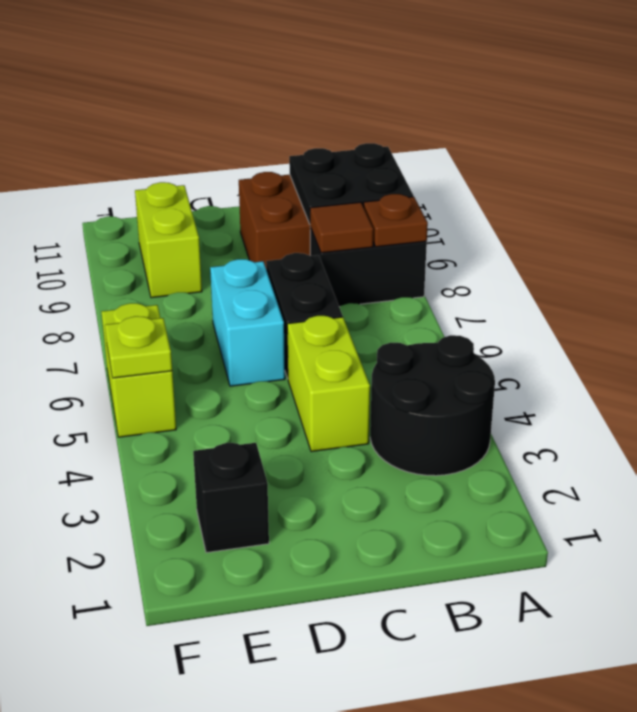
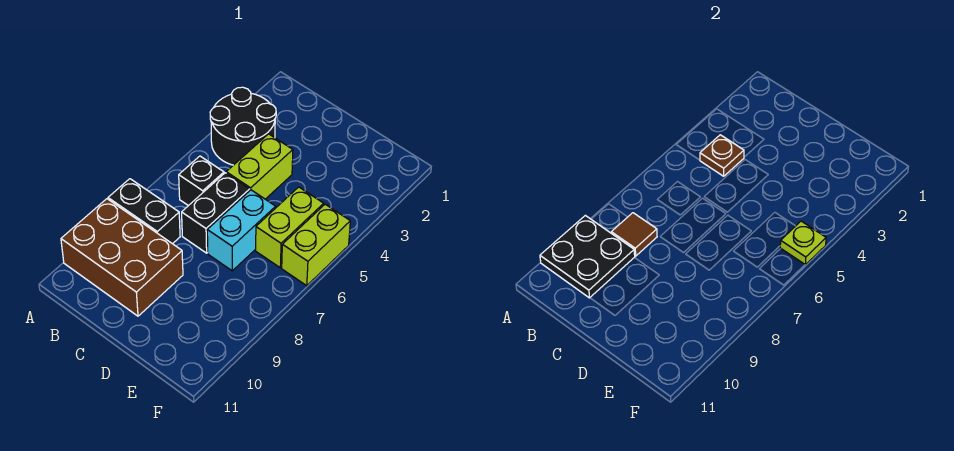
brown plate A8 level 2 -> brown plate B4 level 2
black brick E2 level 1 -> black brick B6 level 1
lime brick E9:E10 level 1 -> lime brick E5:E6 level 1

